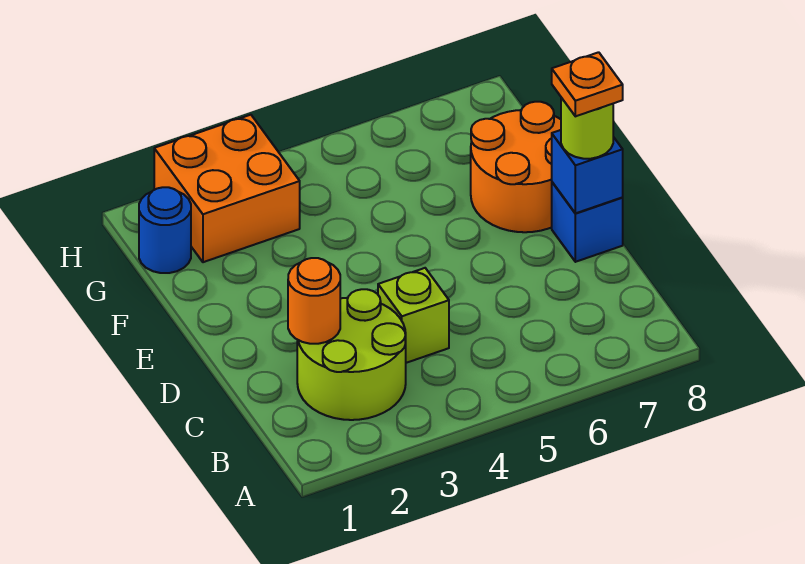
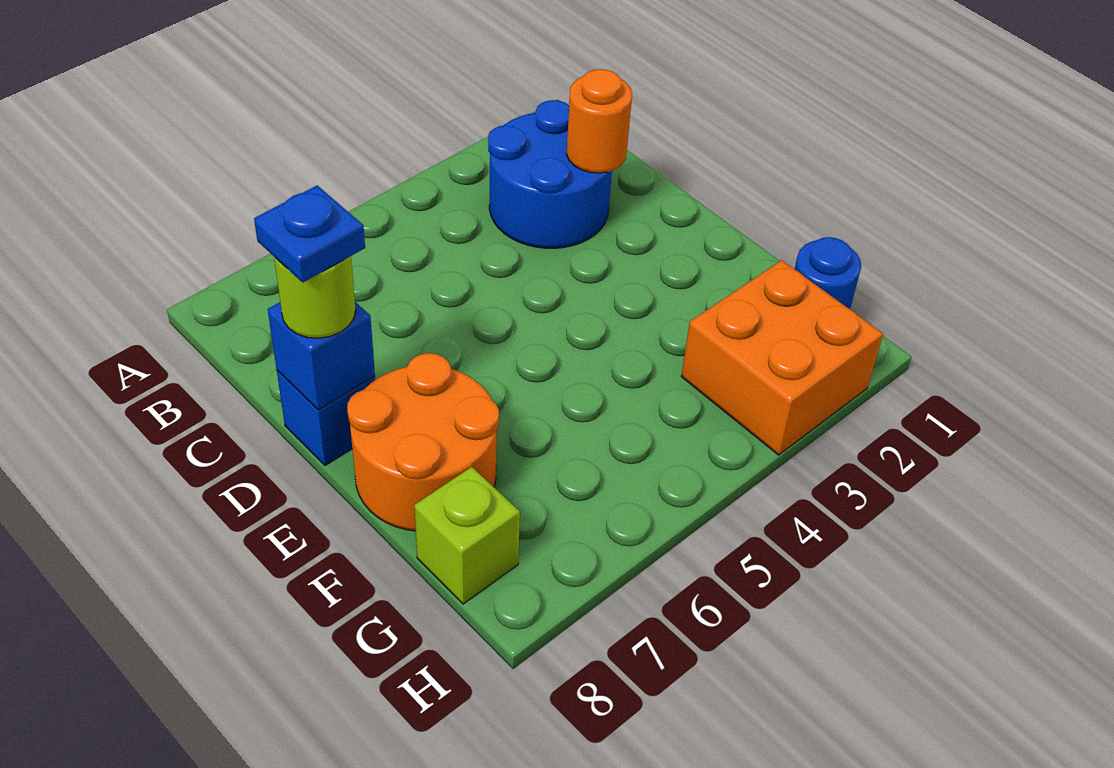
lime round brick B2:C3 level 1 -> blue round brick B2:C3 level 1
lime brick C4 level 1 -> lime brick G8 level 1
orange plate D8 level 4 -> blue plate D8 level 4

